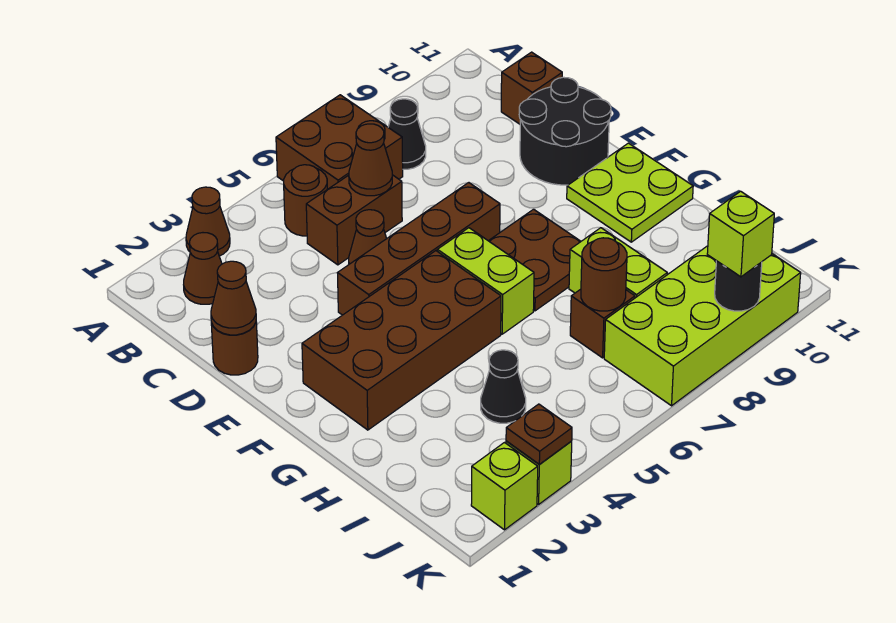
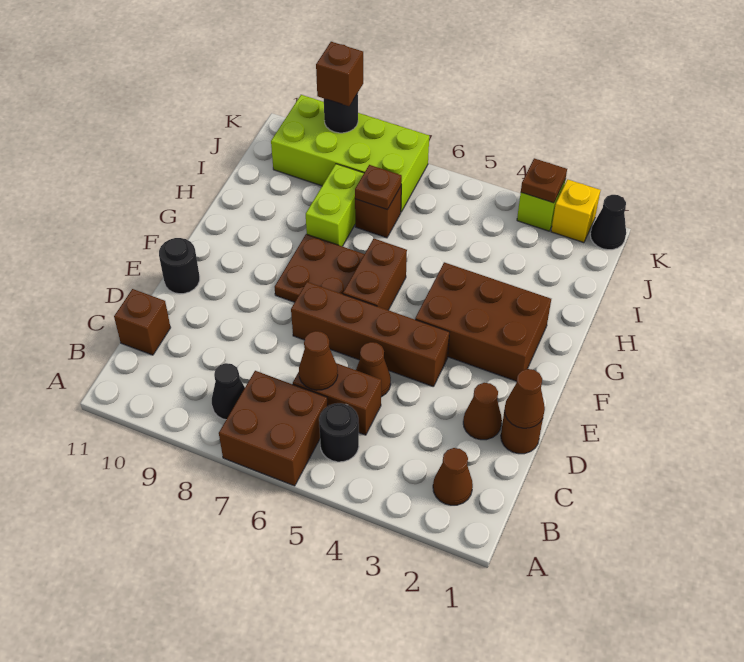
brown cone A3 level 1 -> brown cone D2 level 1
brown round brick B5 level 1 -> black round brick B5 level 1
black round brick D10:E11 level 1 -> black round brick E11 level 1
brown brick F2:G5 level 1 -> brown brick F2:G4 level 1
lime brick F6:G6 level 1 -> brown brick F6:G6 level 1
lime plate F10:G11 level 1 -> none
black cone I4 level 1 -> black cone K1 level 1
brown round brick I7 level 2 -> brown plate I7 level 2
lime brick K2 level 1 -> yellow brick K2 level 1
lime brick K9 level 3 -> brown brick K9 level 3

